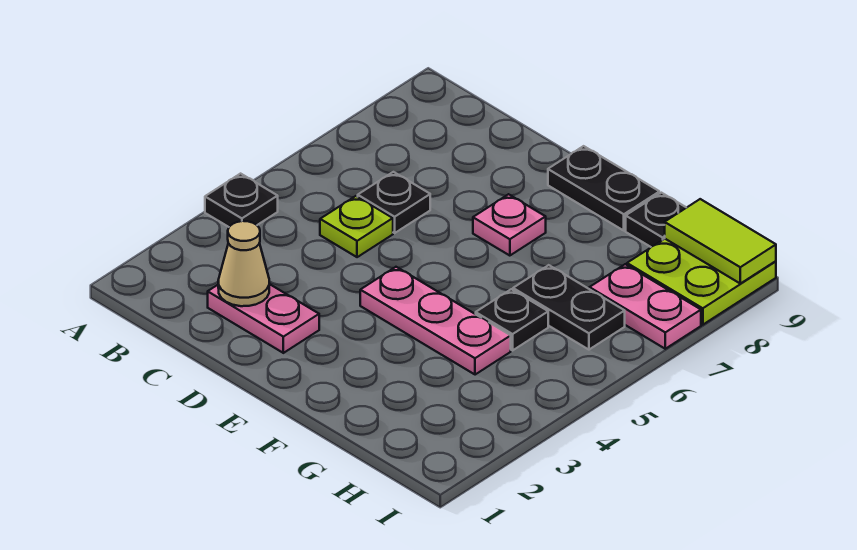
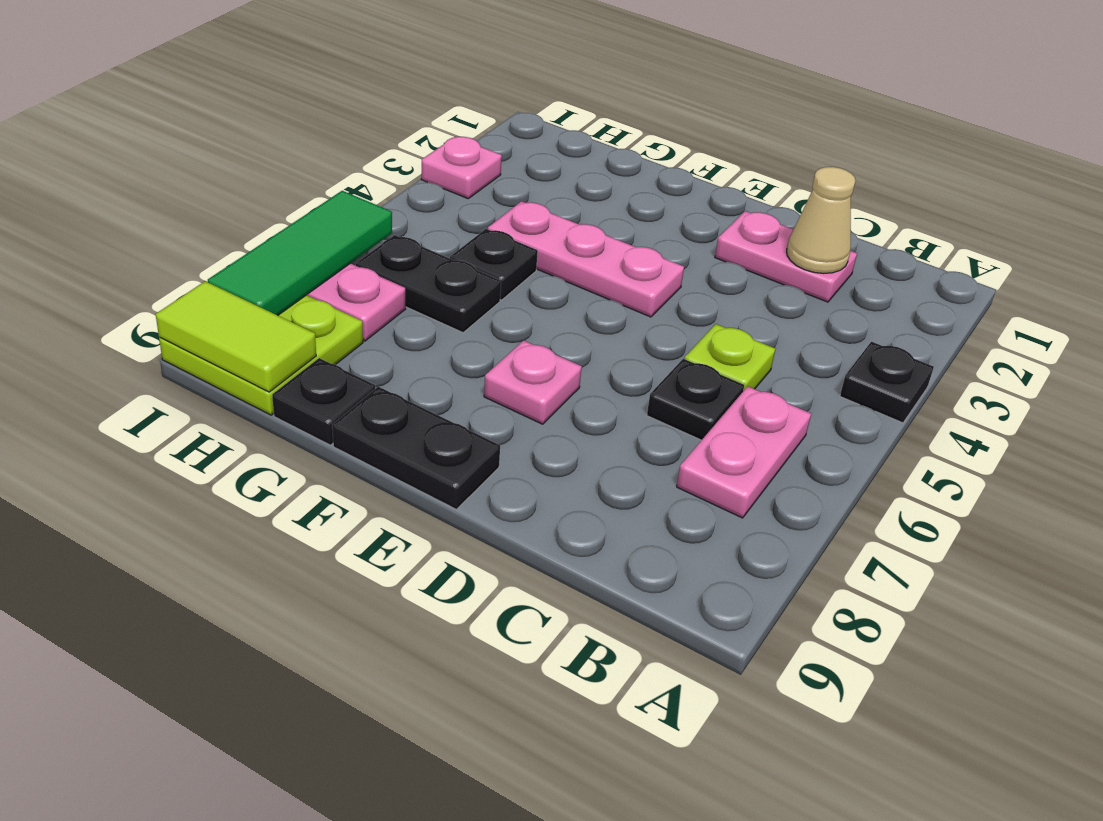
none -> pink plate B6:B7 level 1
none -> pink plate I3 level 1
none -> green tile I6:I8 level 2

